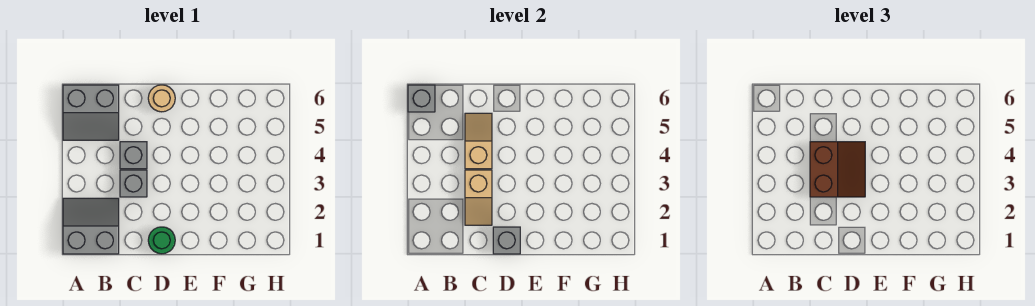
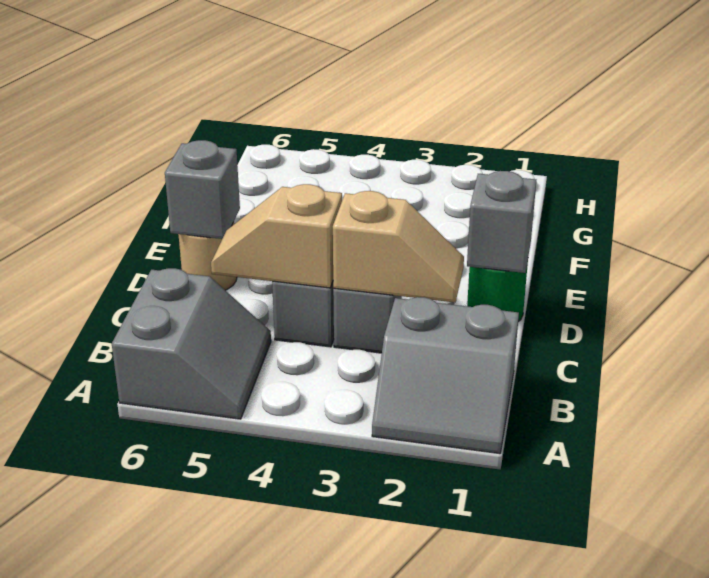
grey slope A1:B2 level 1 top 1 -> grey slope A1:B2 level 1 top B
grey brick A6 level 2 -> grey brick D6 level 2
brown slope C3:D4 level 3 top C -> none

